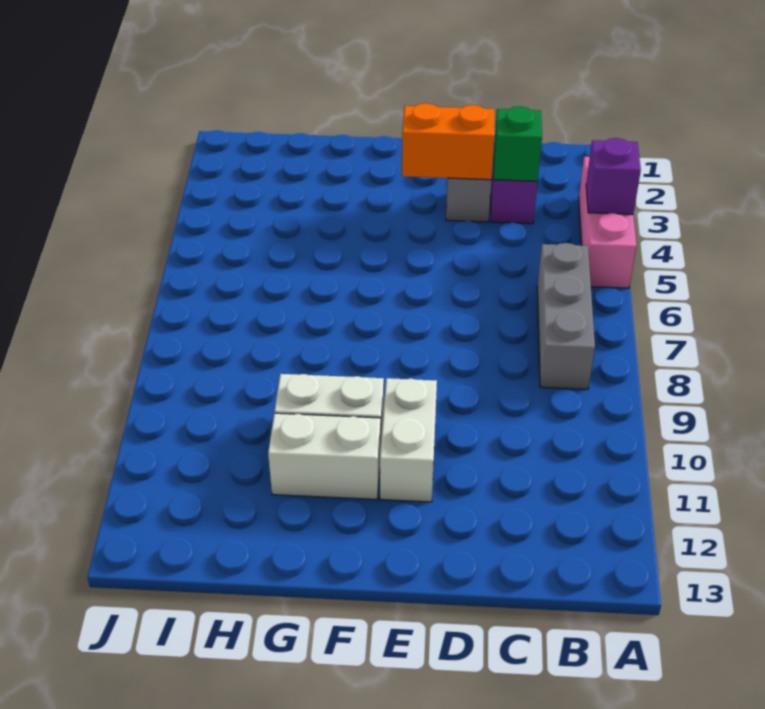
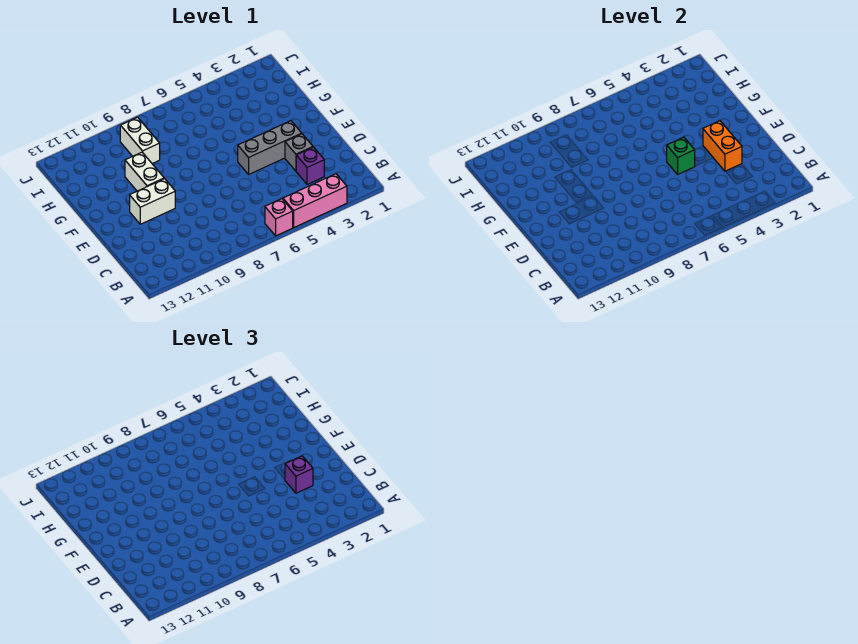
purple brick A4 level 2 -> purple brick D3 level 3
none -> pink brick A6 level 1
grey brick B6:B8 level 1 -> grey brick E3:E5 level 1
green brick C3 level 2 -> green brick E5 level 2
white brick F11:G11 level 1 -> white brick H9:I9 level 1

